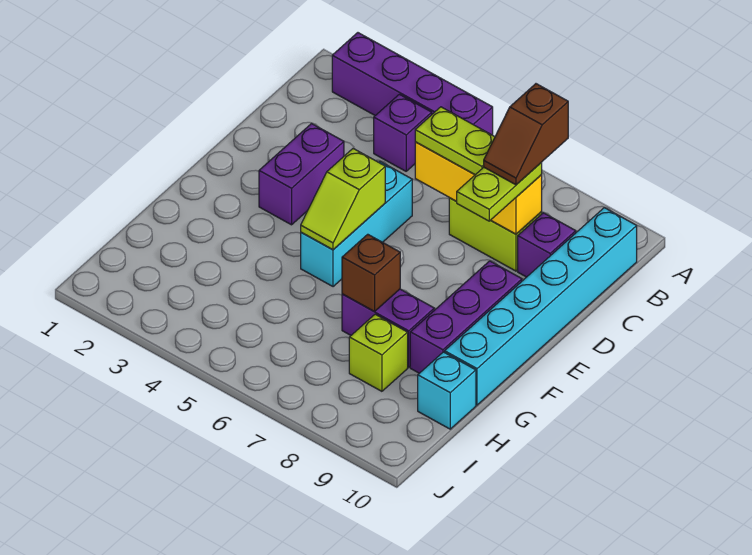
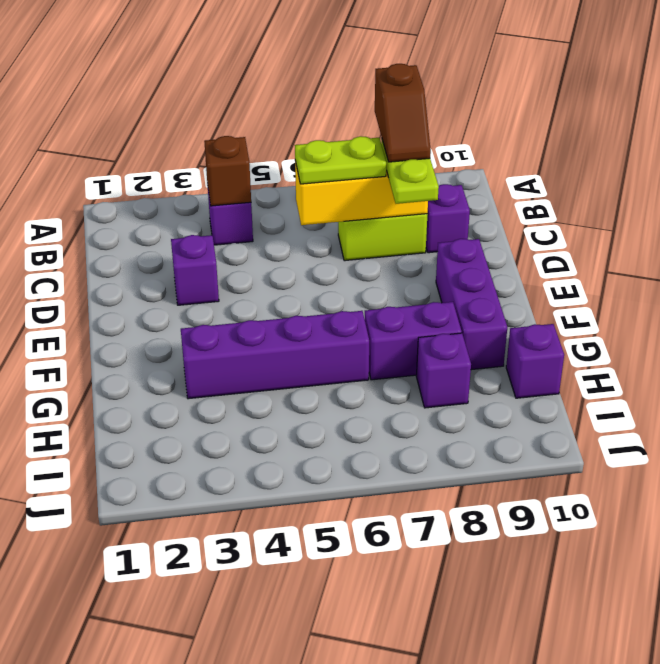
purple brick A2:A5 level 1 -> purple brick G3:G6 level 1
cyan brick B10:G10 level 1 -> none
purple brick D3:E3 level 1 -> purple brick D3 level 1
cyan brick D5:F5 level 1 -> none
lime slope E5:F5 level 2 top E -> none
brown brick G7 level 2 -> brown brick B4 level 2
lime brick H8 level 1 -> purple brick H8 level 1
cyan brick H10 level 1 -> purple brick H10 level 1

